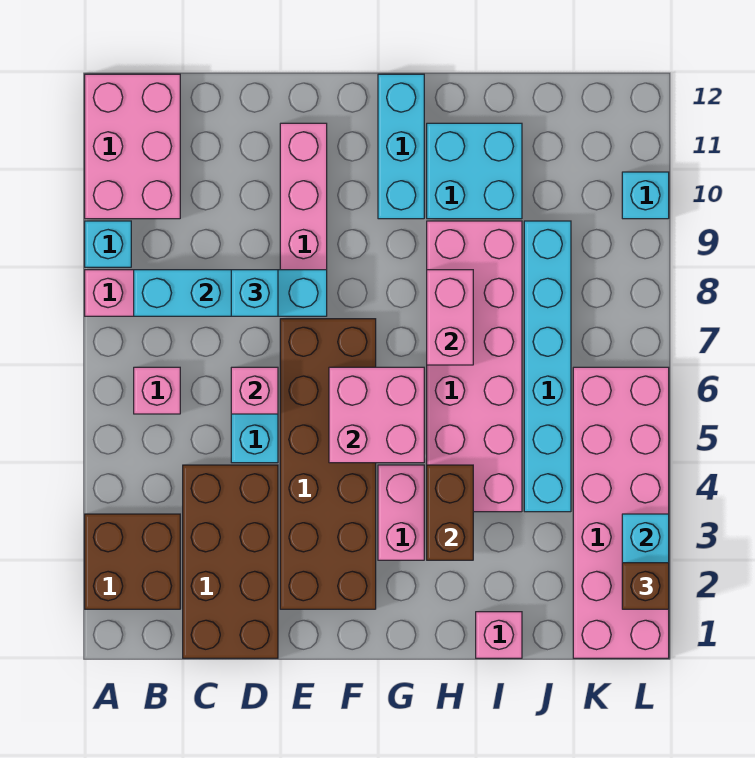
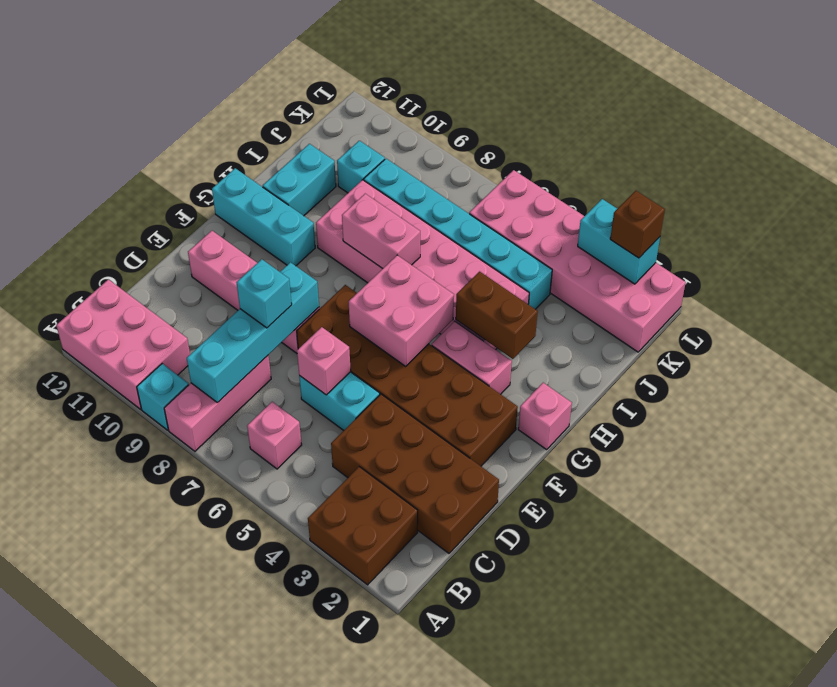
cyan brick H10:I11 level 1 -> cyan brick H11:I11 level 1
pink brick I1 level 1 -> pink brick G1 level 1
cyan brick L10 level 1 -> cyan brick J10 level 1

